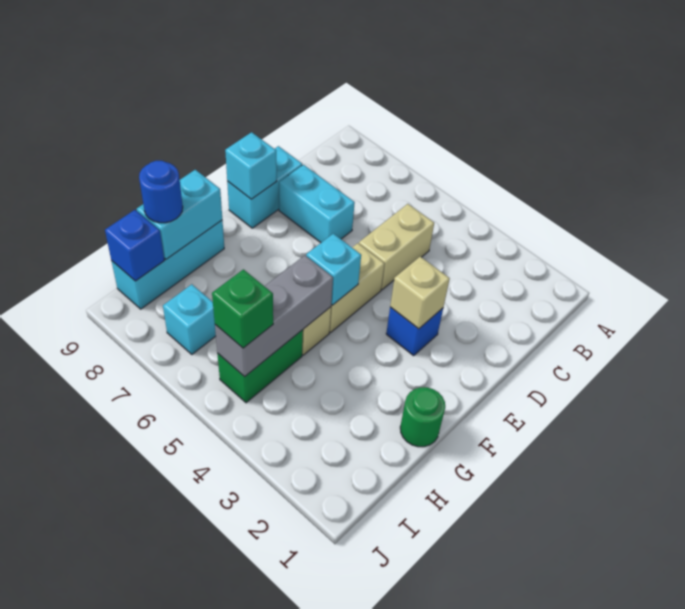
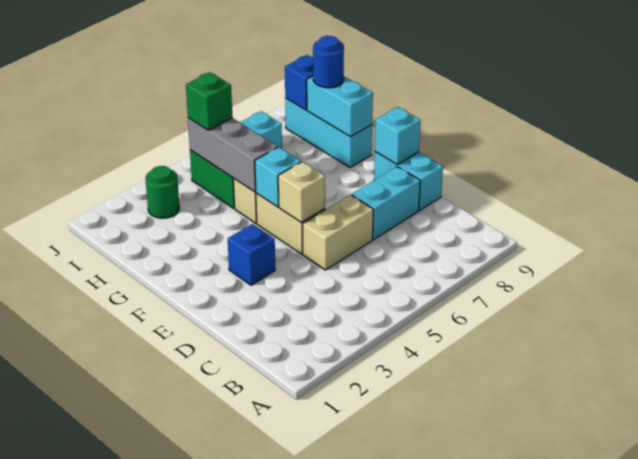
tan brick C5:D5 level 1 -> tan brick D5:D6 level 1
tan brick E3 level 2 -> tan brick E5 level 2
green round brick G1 level 1 -> green round brick I3 level 1

